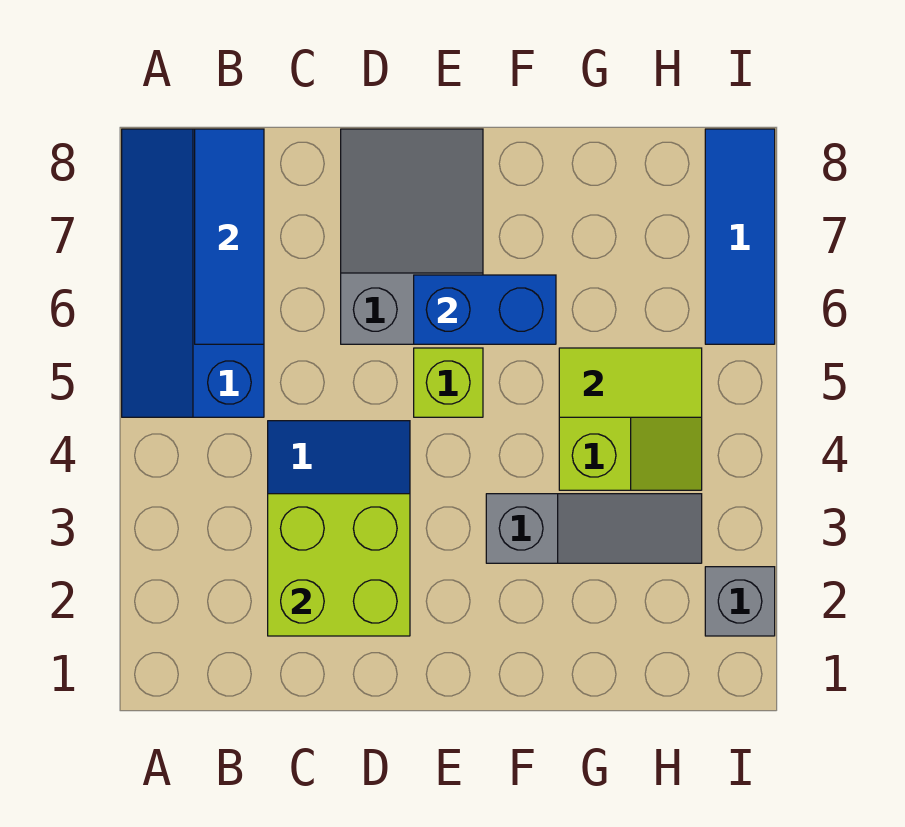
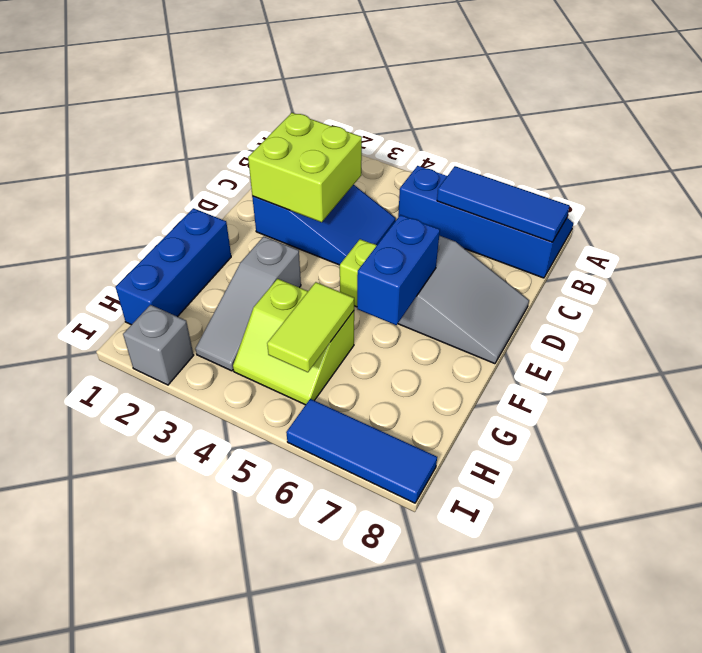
none -> blue brick F1:H1 level 1

